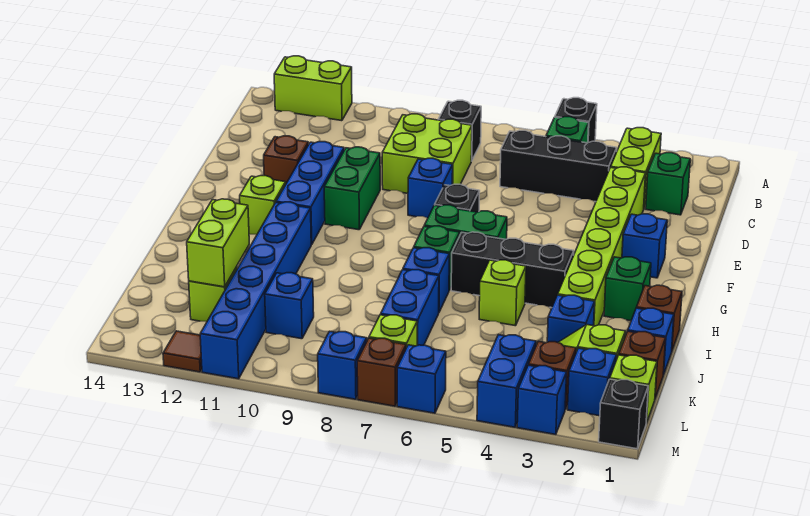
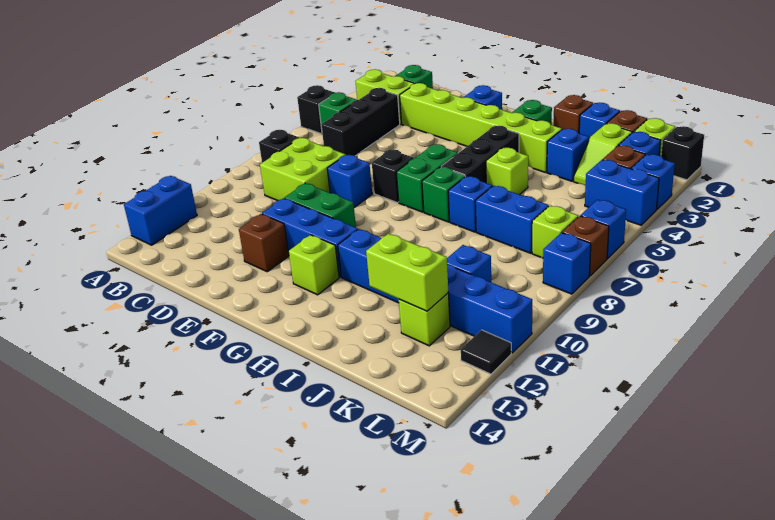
lime brick A12:A13 level 1 -> blue brick A12:A13 level 1
brown tile M12 level 1 -> black tile M12 level 1

